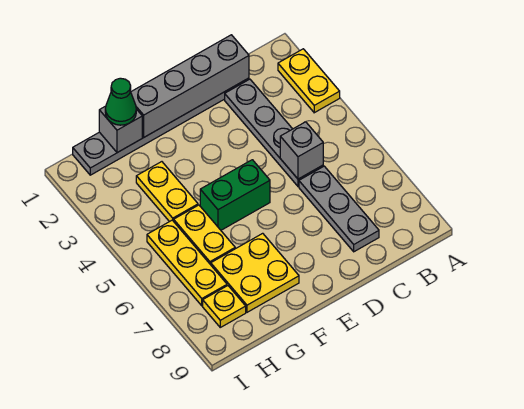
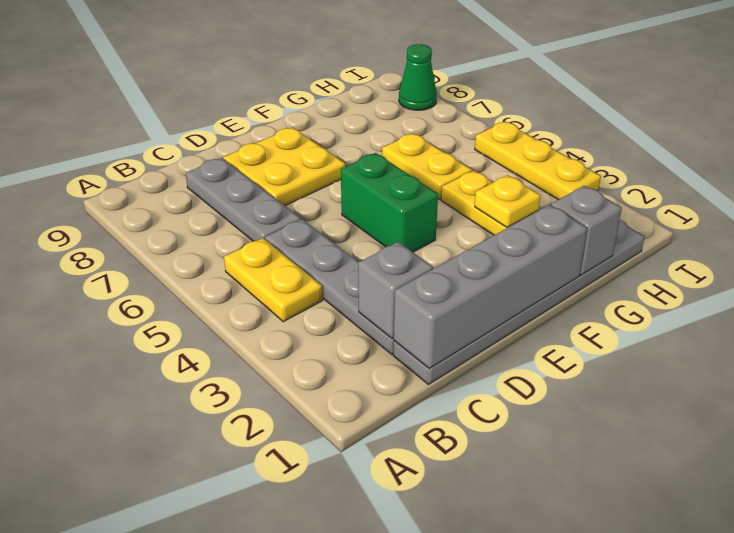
yellow plate A2:A3 level 1 -> yellow plate B4:B5 level 1
grey brick C5 level 2 -> grey brick C2 level 2
green brick E5:F5 level 1 -> green brick E4:E5 level 1
yellow plate F7:G8 level 1 -> yellow plate D7:E8 level 1
green cone G1 level 3 -> green cone I8 level 1
yellow plate H5:H7 level 1 -> yellow plate I3:I5 level 1
yellow plate H8 level 1 -> yellow plate G3 level 2

